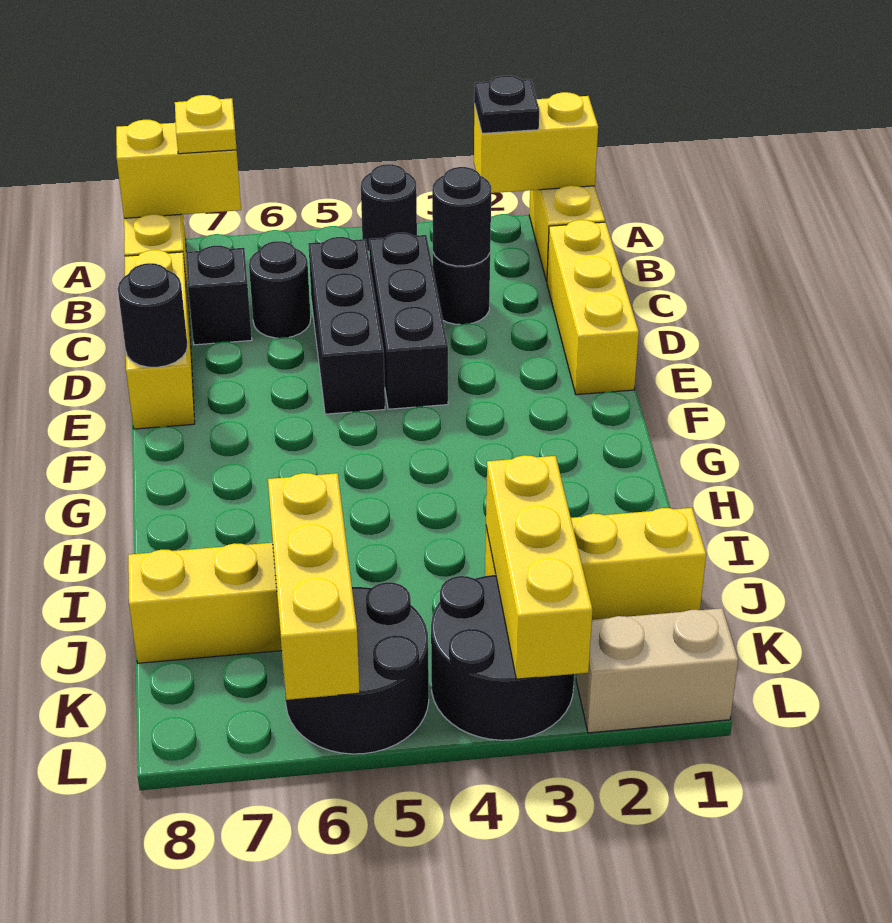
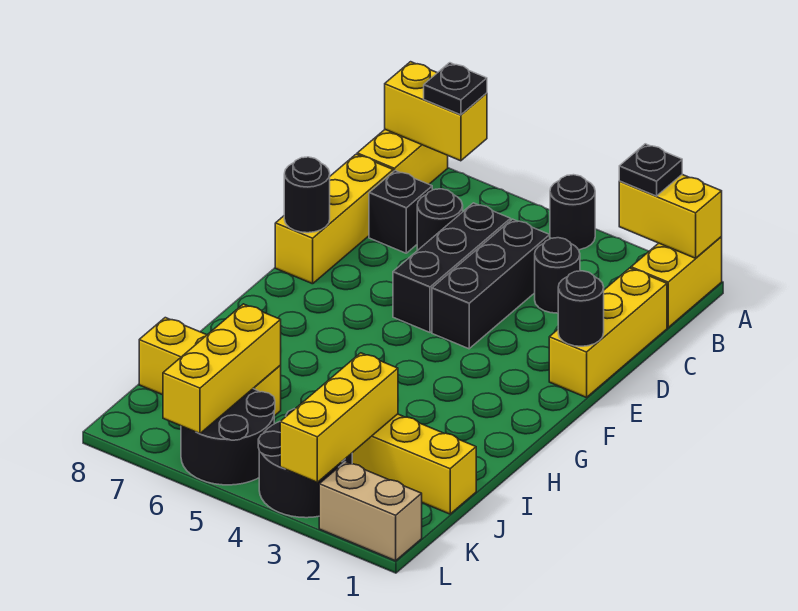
yellow plate A7 level 3 -> black plate A7 level 3
black round brick C3 level 2 -> black round brick E1 level 2

